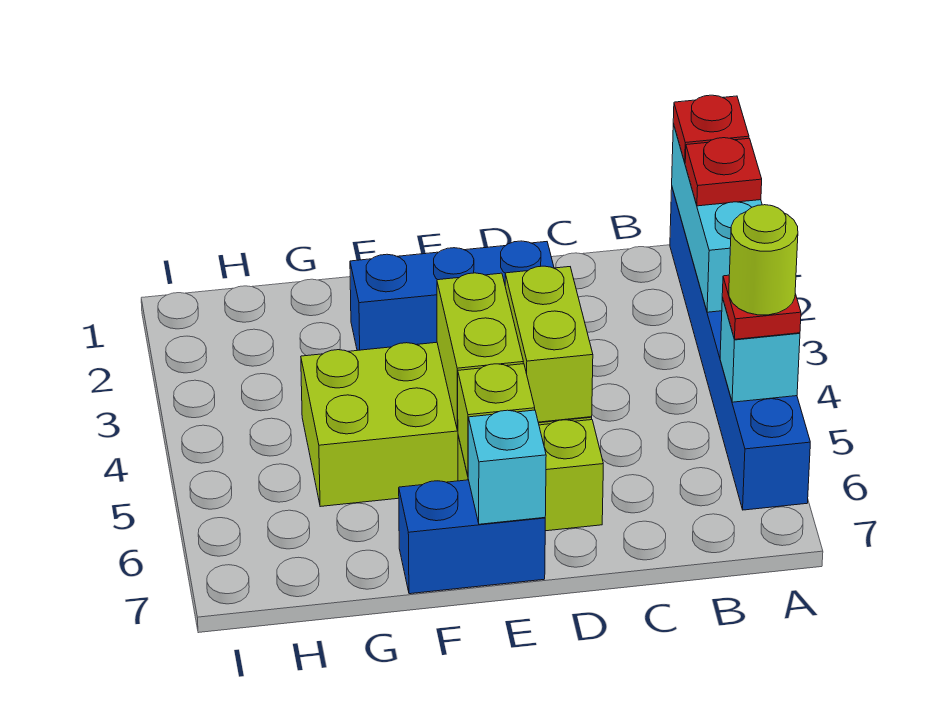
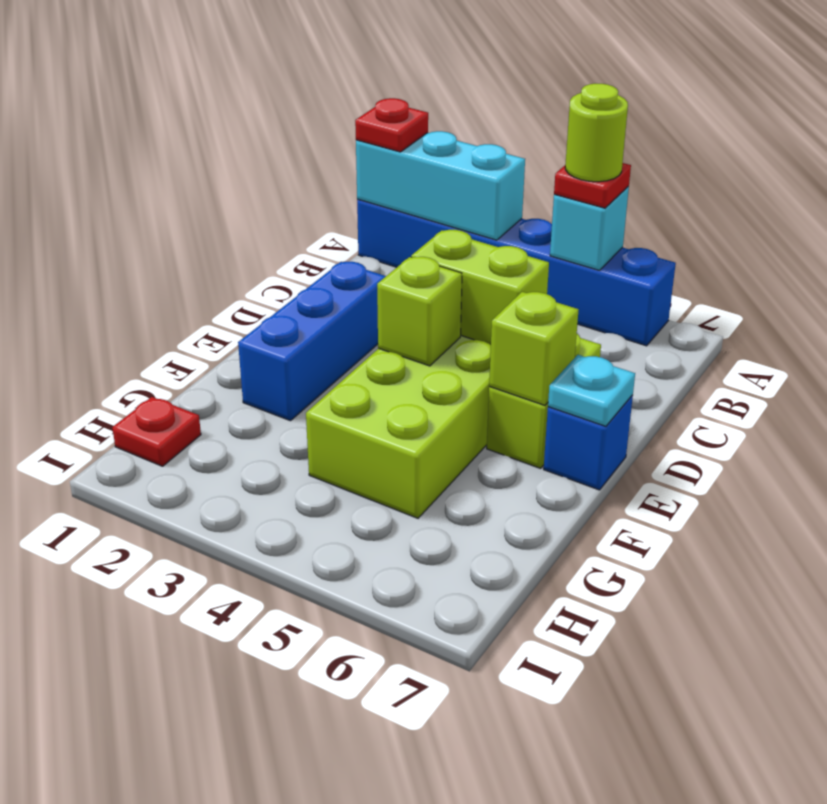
red plate A2 level 3 -> red plate H1 level 1
lime brick E4:E5 level 2 -> lime brick E4 level 2
blue brick E7:F7 level 1 -> blue brick E7 level 1
cyan brick E7 level 2 -> cyan plate E7 level 2

